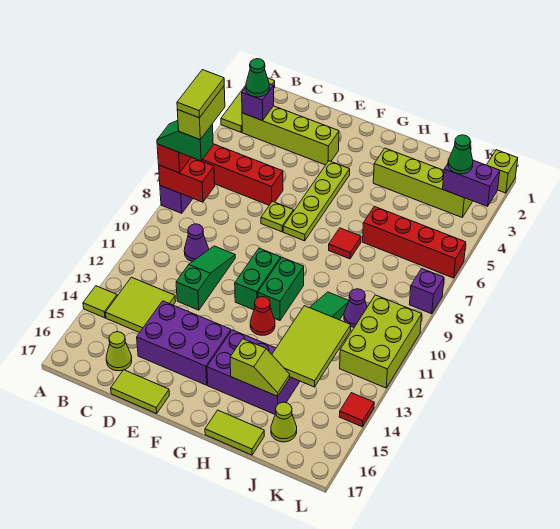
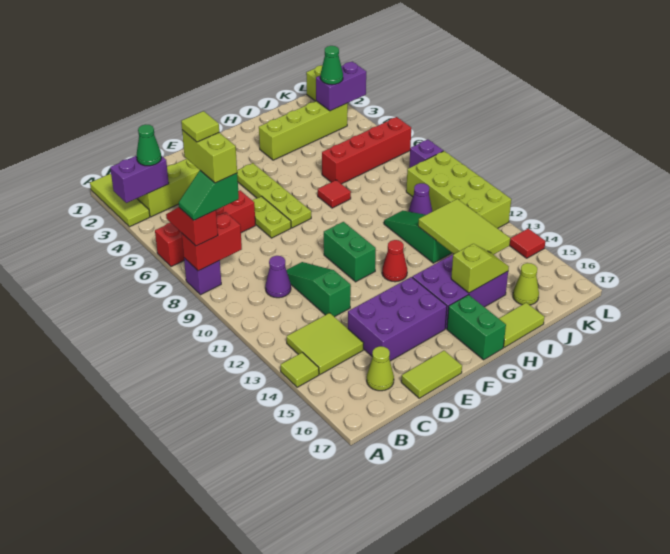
purple brick B3 level 2 -> purple brick A3:B3 level 2
lime tile B7:B8 level 6 -> lime tile B7 level 6
lime plate E7 level 1 -> lime plate E6:E7 level 1
green brick G10:G11 level 1 -> green brick G16:G17 level 1
lime brick K10:L12 level 1 -> lime brick K9:L12 level 1

